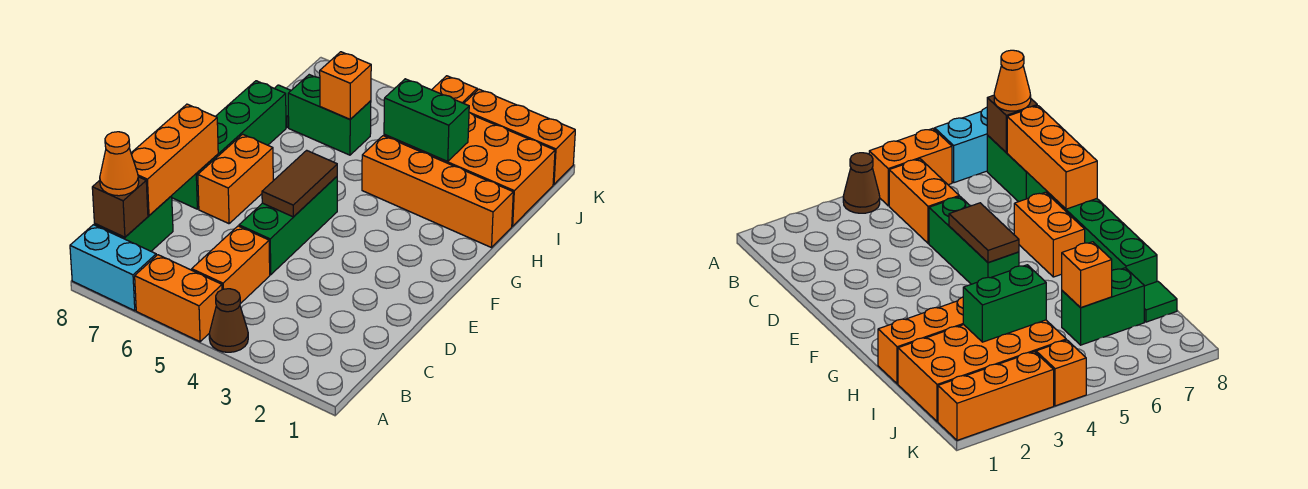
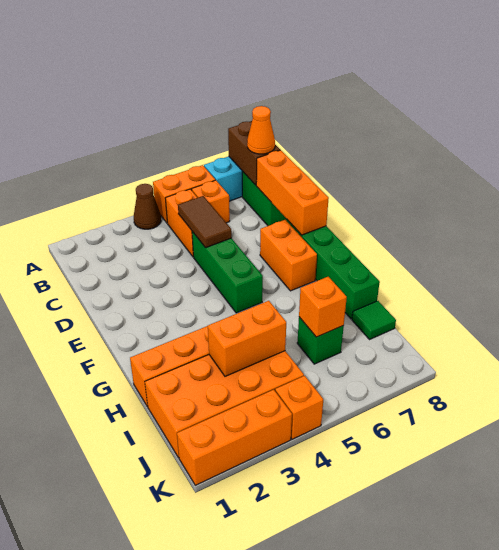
none -> orange brick B6 level 1
brown brick B8 level 2 -> brown brick A8:B8 level 2
brown tile E5:F5 level 2 -> brown tile C5:D5 level 2
green brick I3:I4 level 2 -> orange brick I3:I4 level 2
green brick I6:I7 level 1 -> green brick I6 level 1

